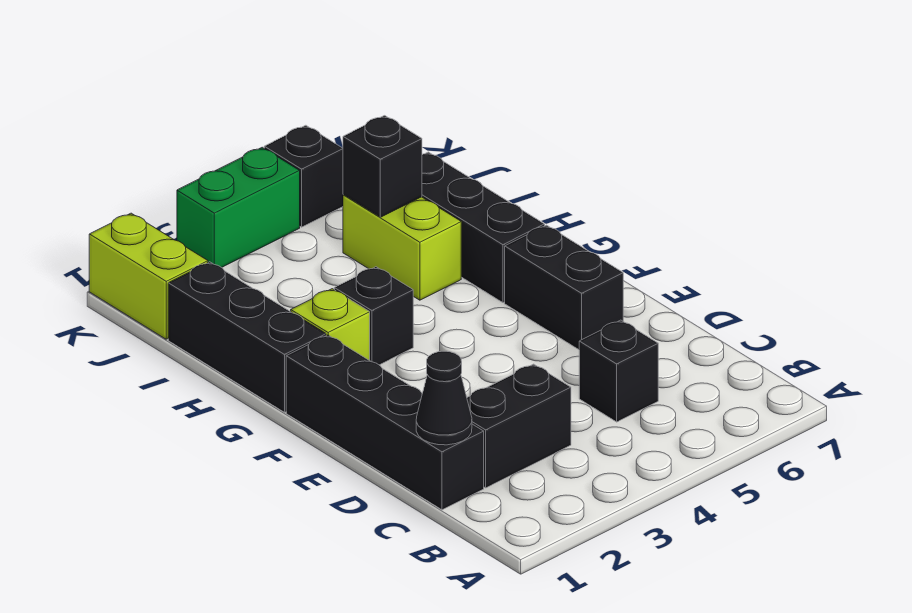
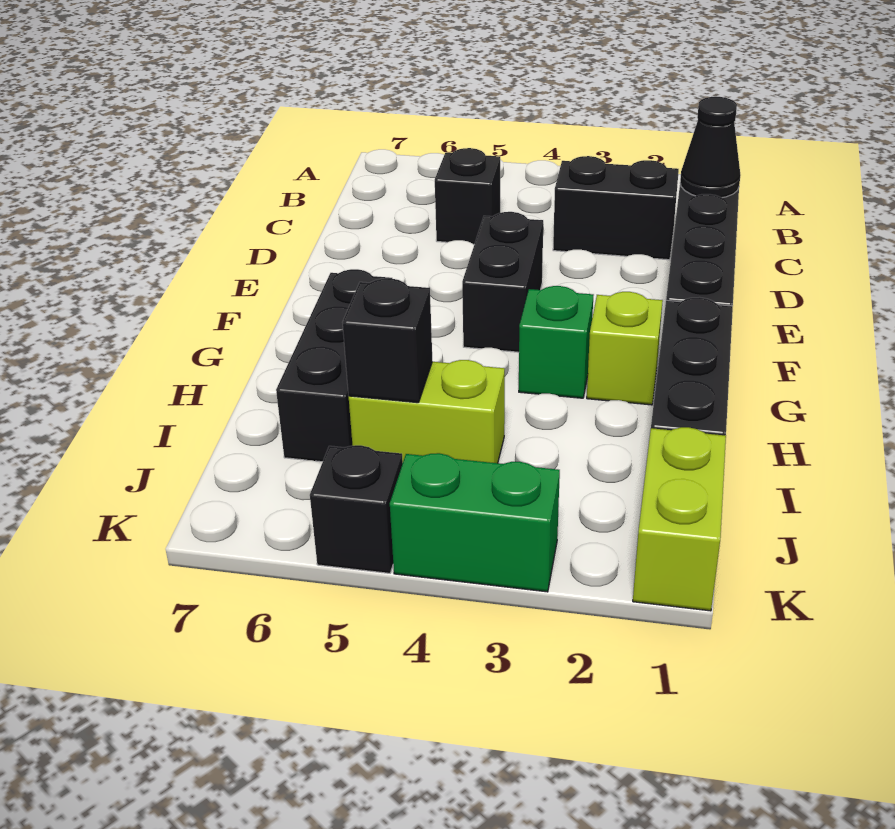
black brick E6:F6 level 1 -> black brick E4:F4 level 1
black brick G3 level 1 -> green brick G3 level 1
lime brick H5:I5 level 1 -> lime brick I4:I5 level 1

